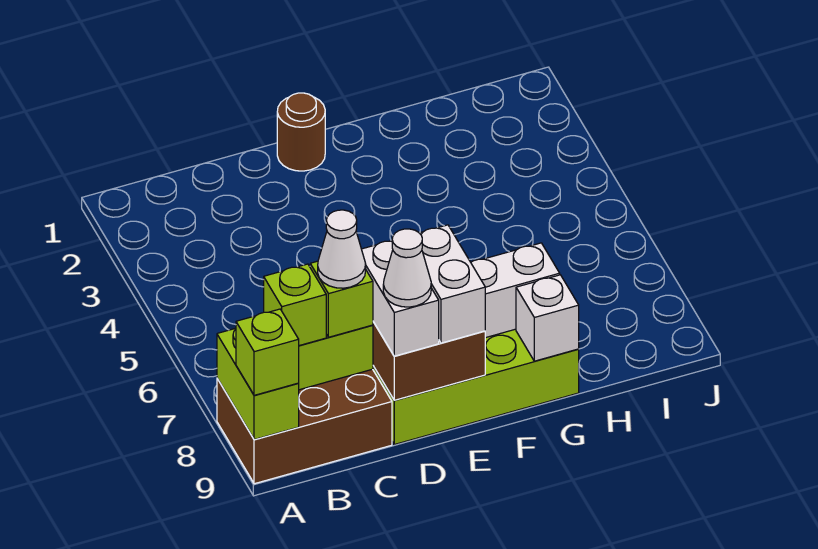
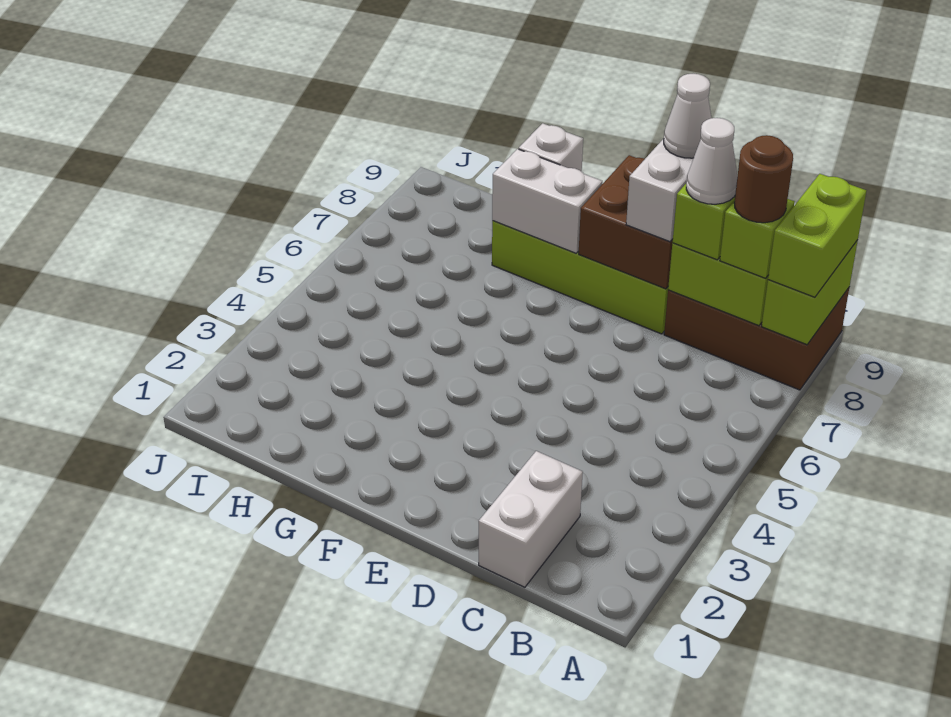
lime brick A9 level 3 -> lime brick A8:A9 level 3
brown round brick E1 level 1 -> brown round brick B8 level 4
white brick E8:E9 level 3 -> white brick C1:C2 level 1

